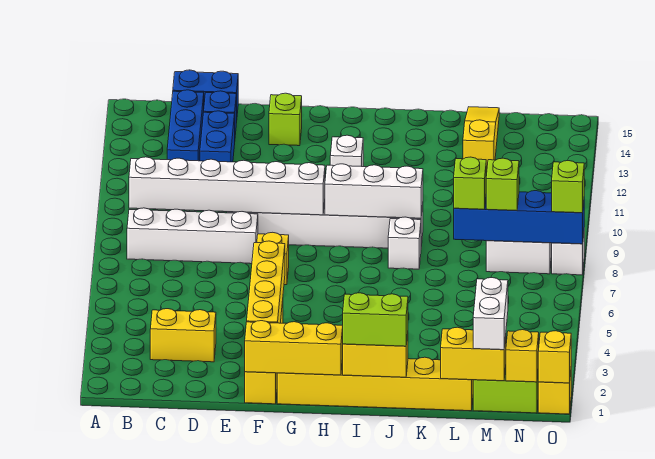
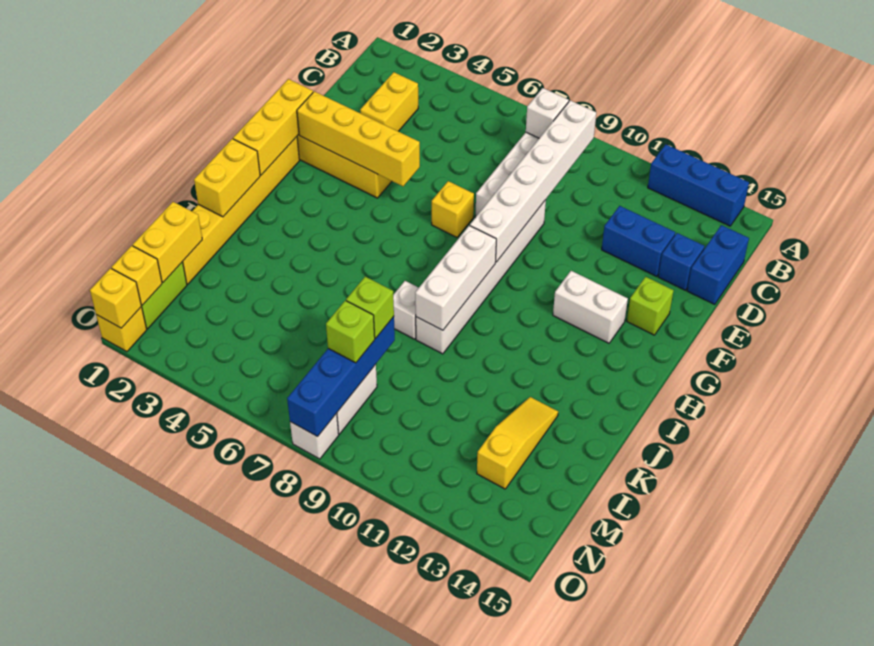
blue brick C12:C14 level 1 -> blue brick A12:A14 level 1
white brick H12 level 1 -> white brick B8 level 2
lime brick I1:J1 level 3 -> none
yellow slope L13:L15 level 1 top 13 -> yellow slope K13:M13 level 1 top M
white brick M1:M2 level 3 -> white brick G12:G13 level 1
lime brick O8 level 3 -> none

